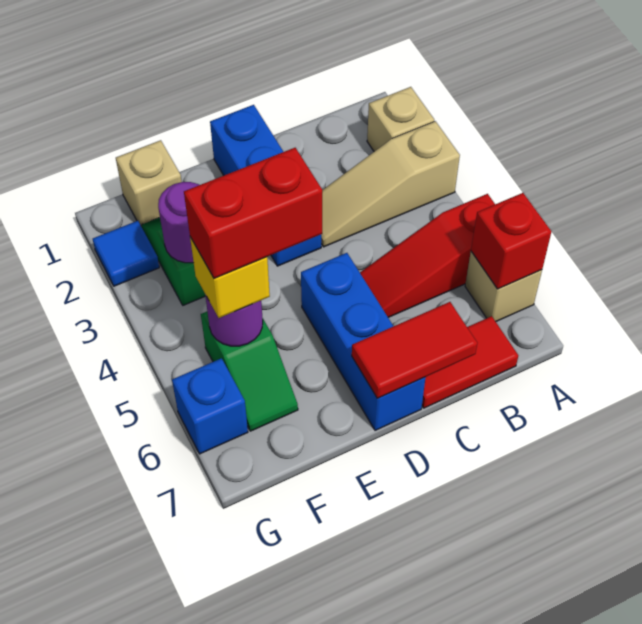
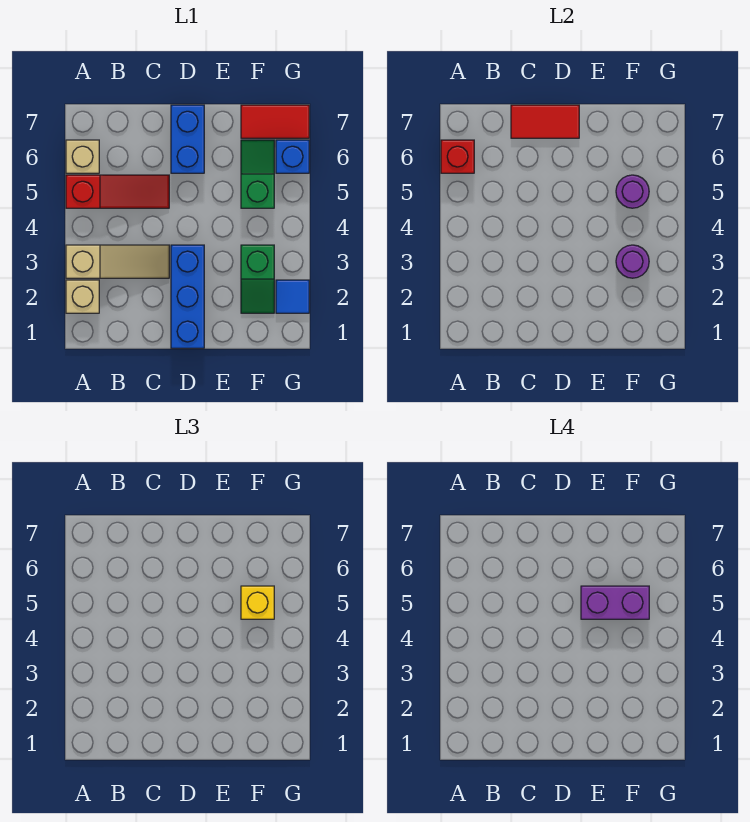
red tile B7:C7 level 1 -> red tile F7:G7 level 1
blue brick D5:D7 level 1 -> blue brick D6:D7 level 1
red brick E5:F5 level 4 -> purple brick E5:F5 level 4
tan brick F1 level 1 -> none

